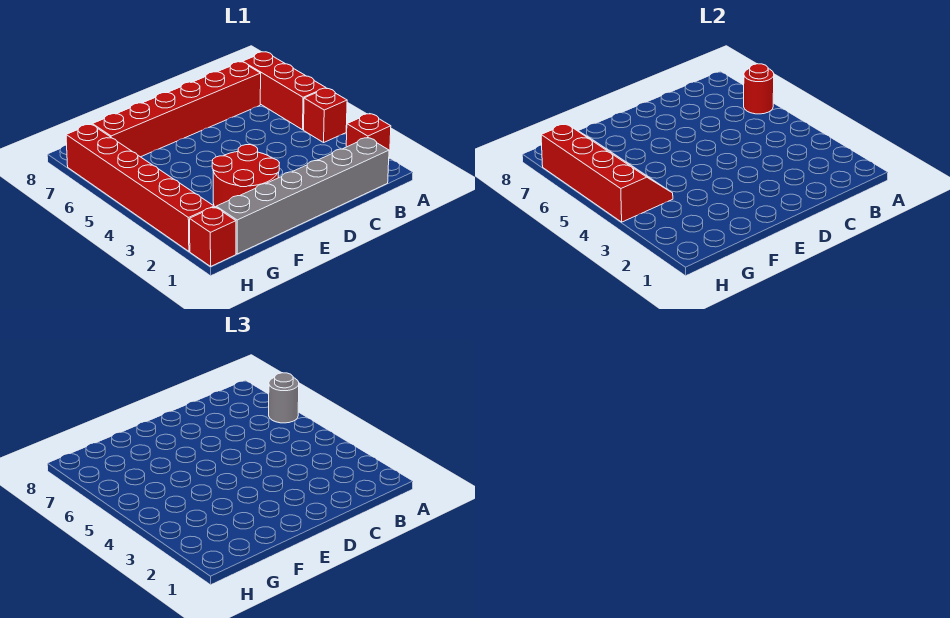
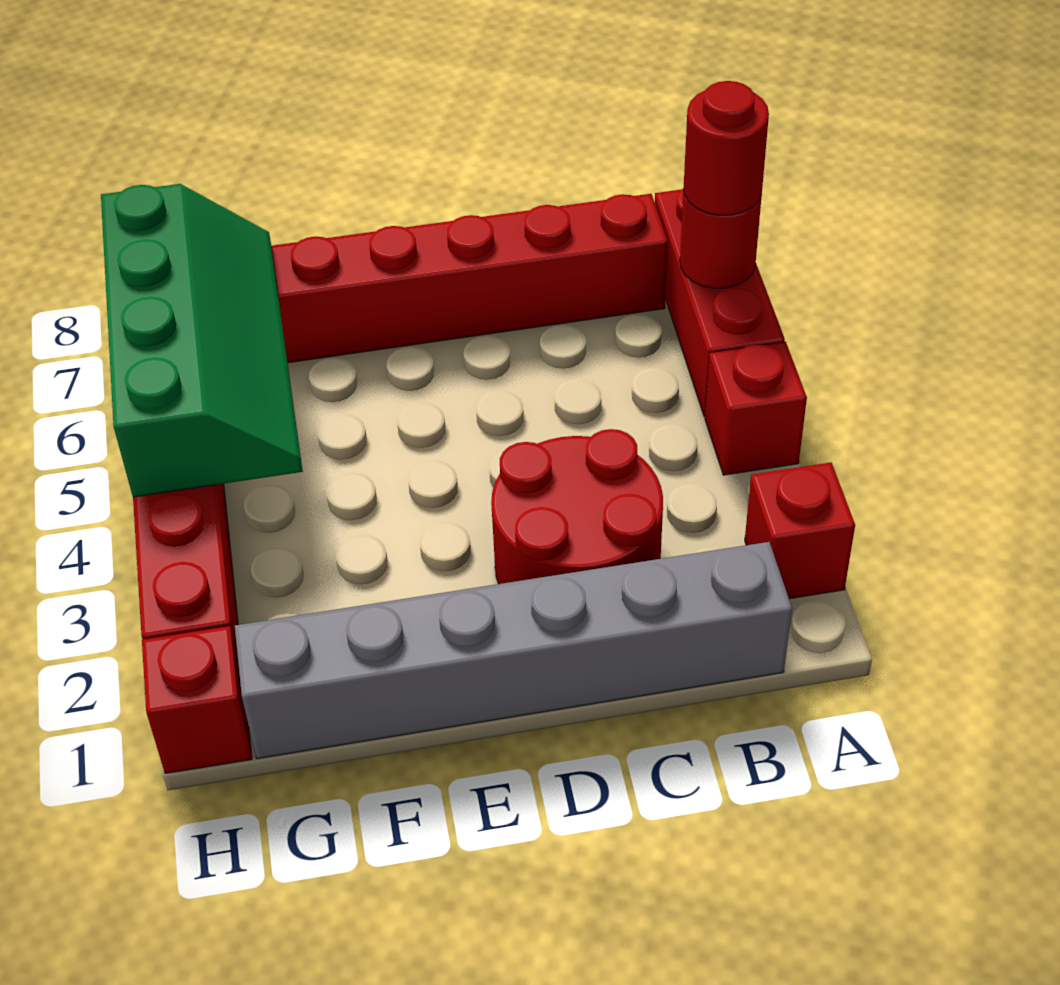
grey round brick A6 level 3 -> red round brick A6 level 3
red round brick E2:F3 level 1 -> red round brick C2:D3 level 1
red slope G4:H7 level 2 top H -> green slope G4:H7 level 2 top H

